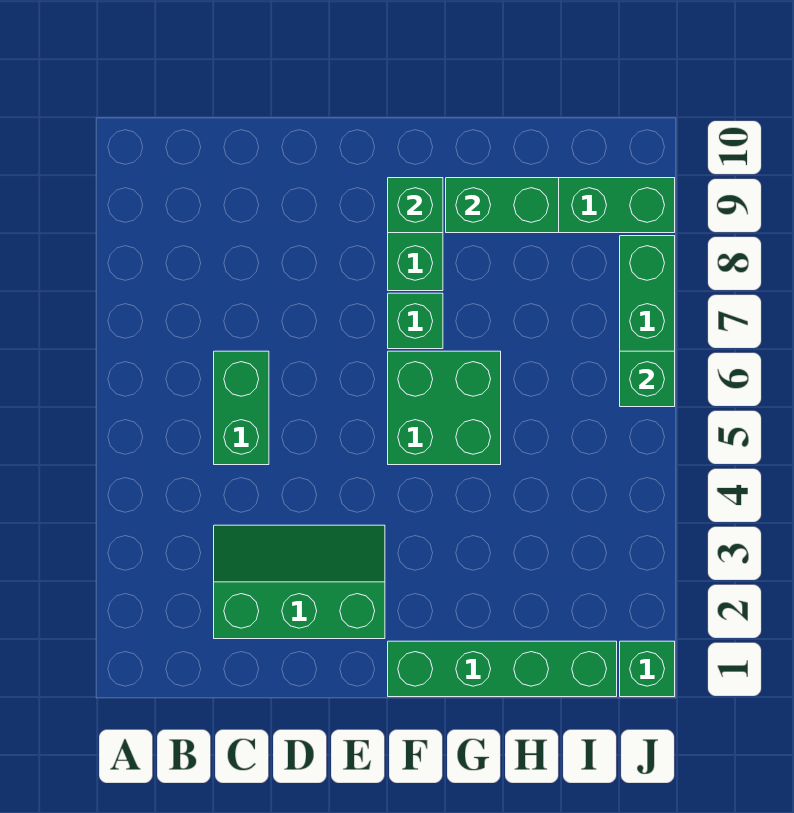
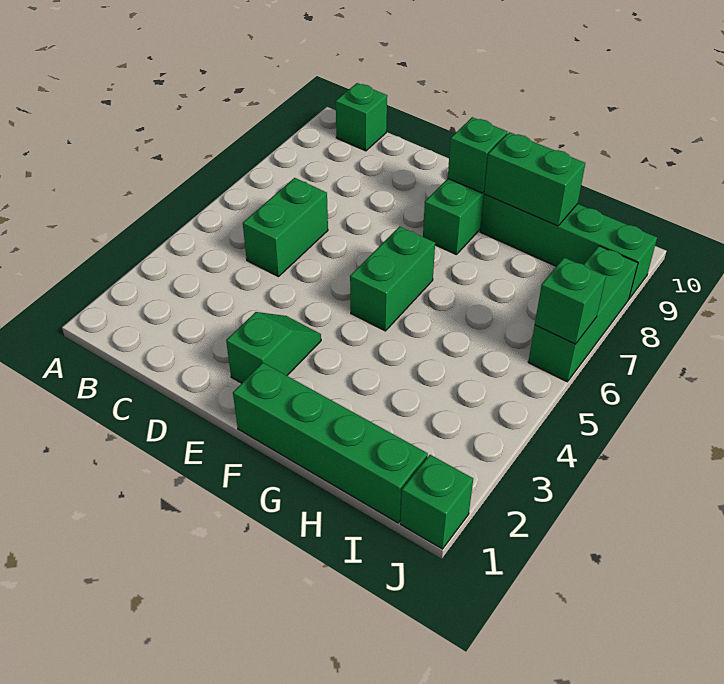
green slope C2:E3 level 1 top 2 -> green slope E2:E3 level 1 top 2
green brick F5:G6 level 1 -> green brick F5:F6 level 1
green brick F7 level 1 -> green brick B10 level 1

